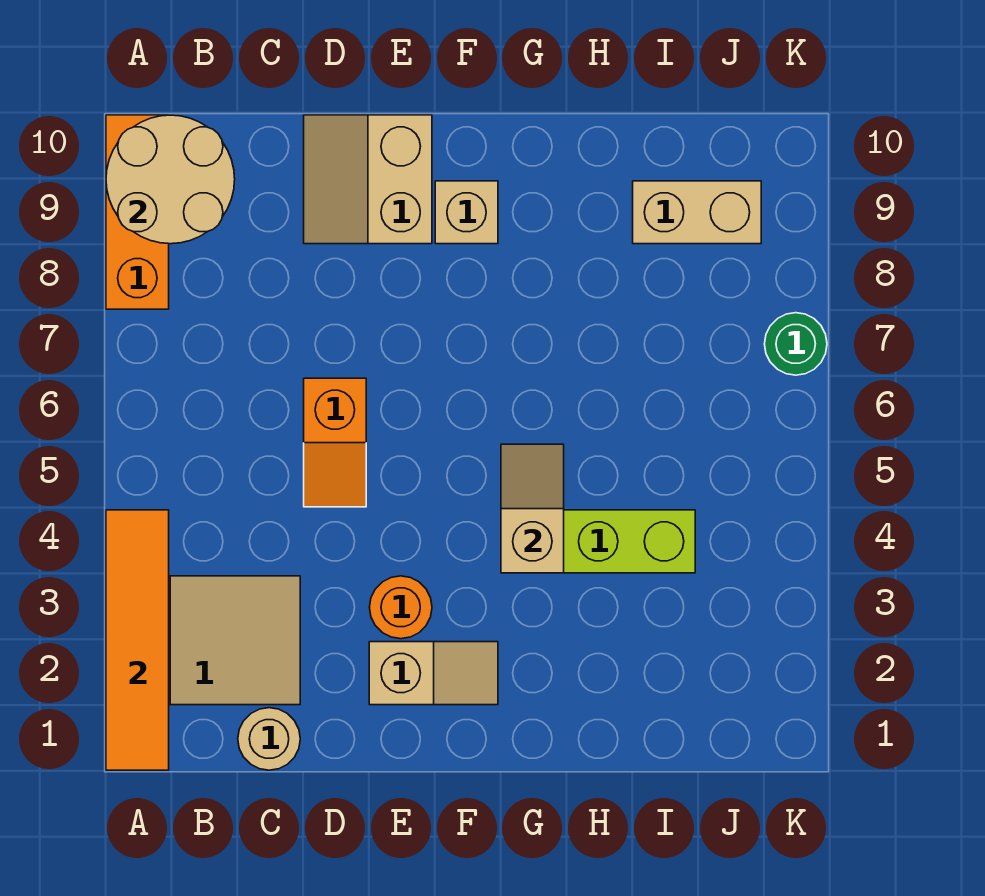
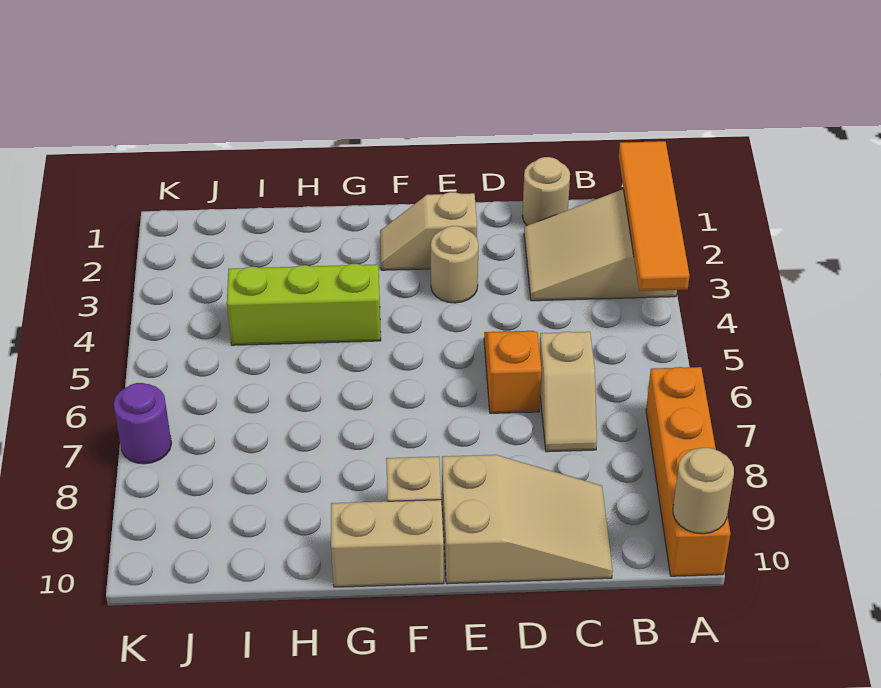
orange brick A8:A10 level 1 -> orange brick A7:A10 level 1
tan round brick A9:B10 level 2 -> tan round brick A10 level 2
tan slope D9:E10 level 1 top E -> tan slope C9:E10 level 1 top E
orange round brick E3 level 1 -> tan round brick E3 level 1
tan slope G4:G5 level 2 top 4 -> tan slope C6:C7 level 1 top 6
tan brick I9:J9 level 1 -> tan brick F10:G10 level 1
green round brick K7 level 1 -> purple round brick K7 level 1

